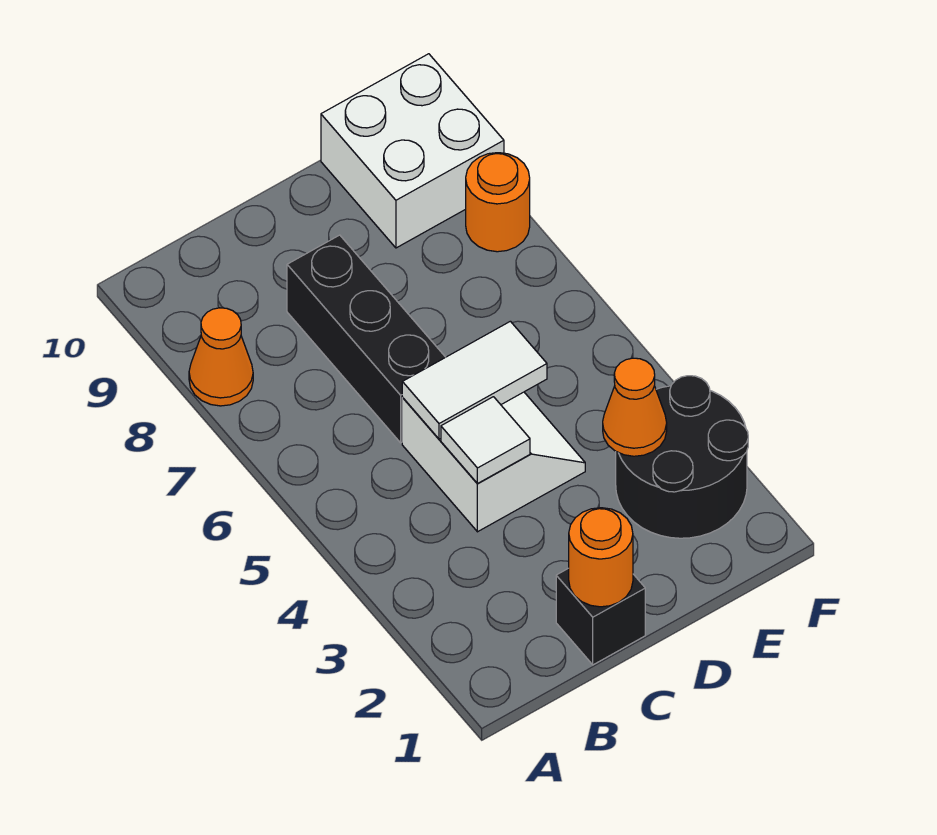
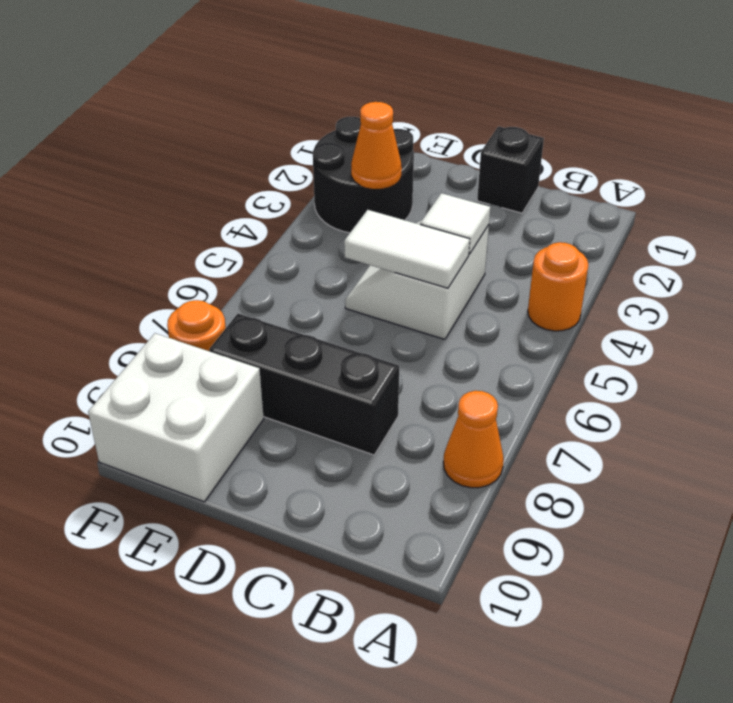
orange round brick C1 level 2 -> orange round brick A4 level 1
black brick C6:C8 level 1 -> black brick C8:E8 level 1

